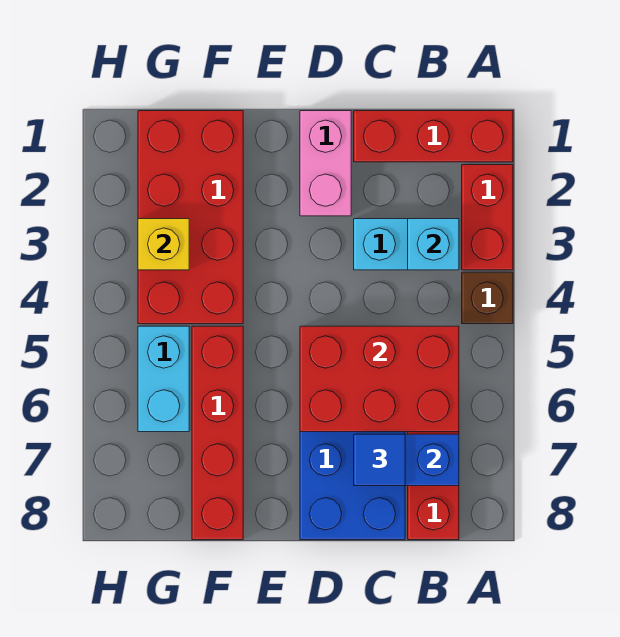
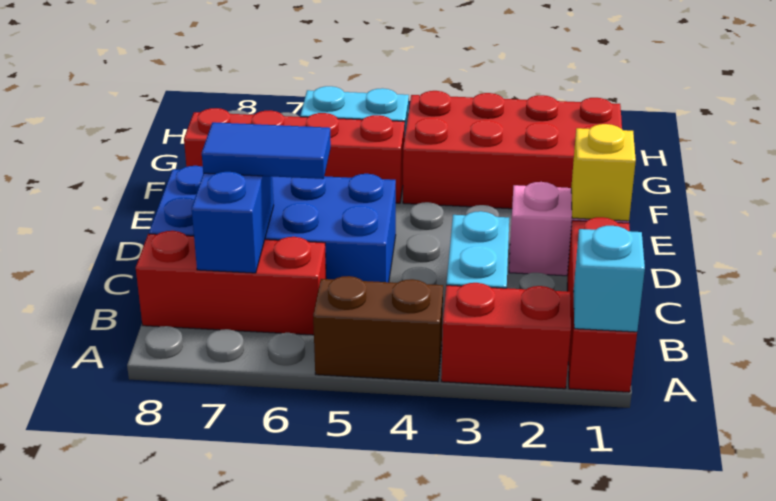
brown brick A4 level 1 -> brown brick A4:A5 level 1
cyan brick B3 level 2 -> cyan brick A1 level 2
red brick B5:D6 level 2 -> none
blue tile C7 level 3 -> blue tile C6:C7 level 3
yellow brick G3 level 2 -> yellow brick D1 level 2

